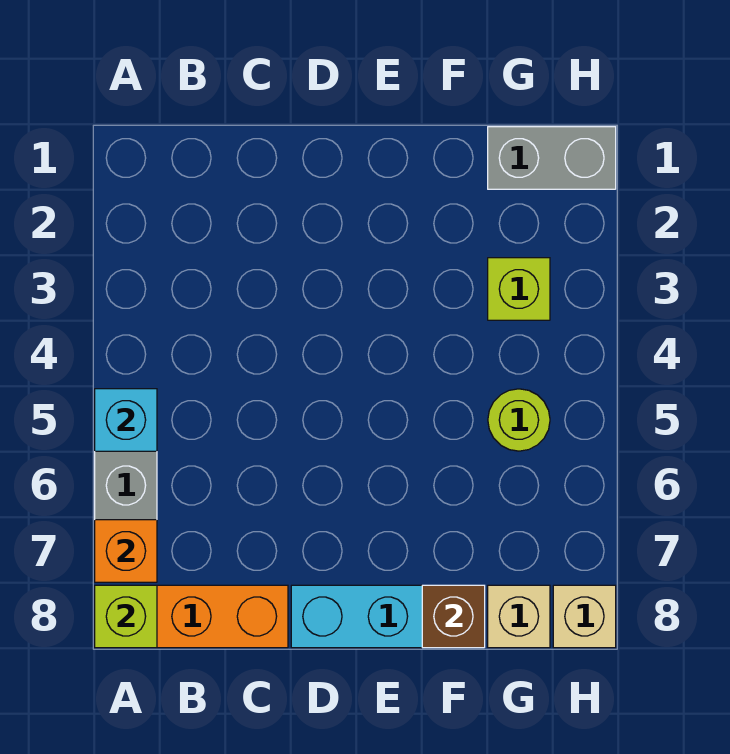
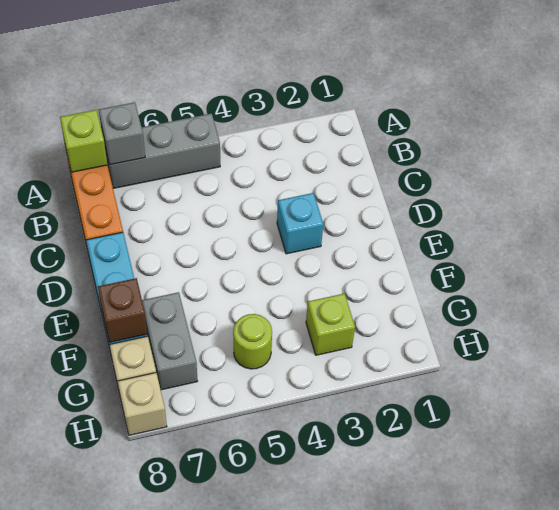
cyan brick A5 level 2 -> cyan brick D3 level 1
orange brick A7 level 2 -> grey brick A7 level 2
grey brick G1:H1 level 1 -> grey brick F7:G7 level 1

